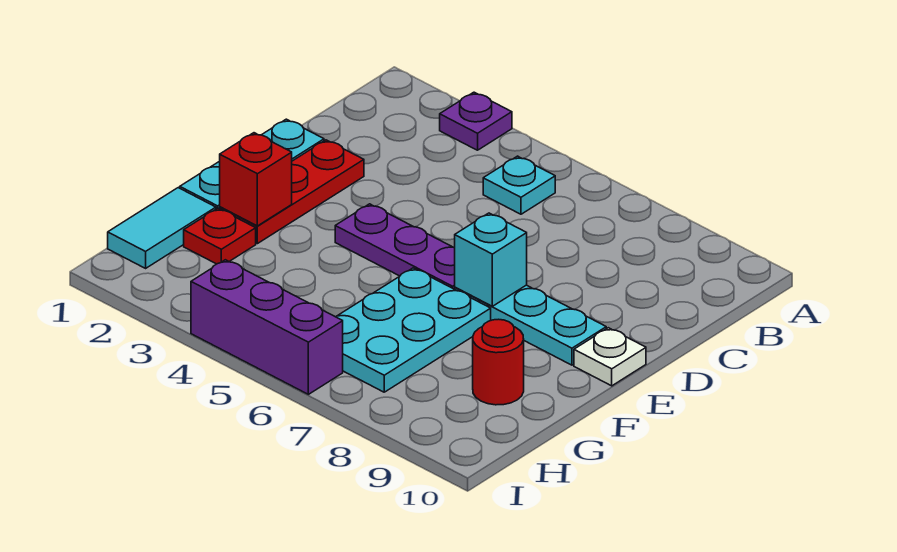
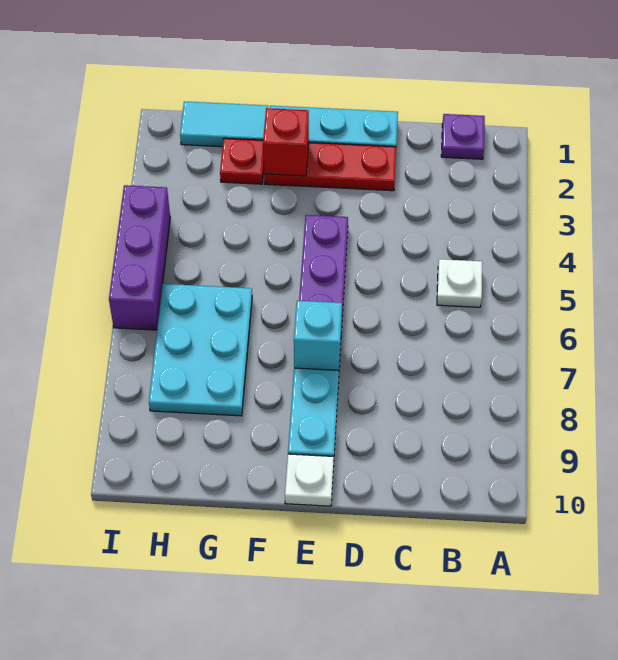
purple plate A3 level 1 -> purple plate B1 level 1
cyan plate B5 level 1 -> white plate B5 level 1
cyan plate F6:H7 level 1 -> cyan plate G6:H8 level 1
red round brick G9 level 1 -> none

